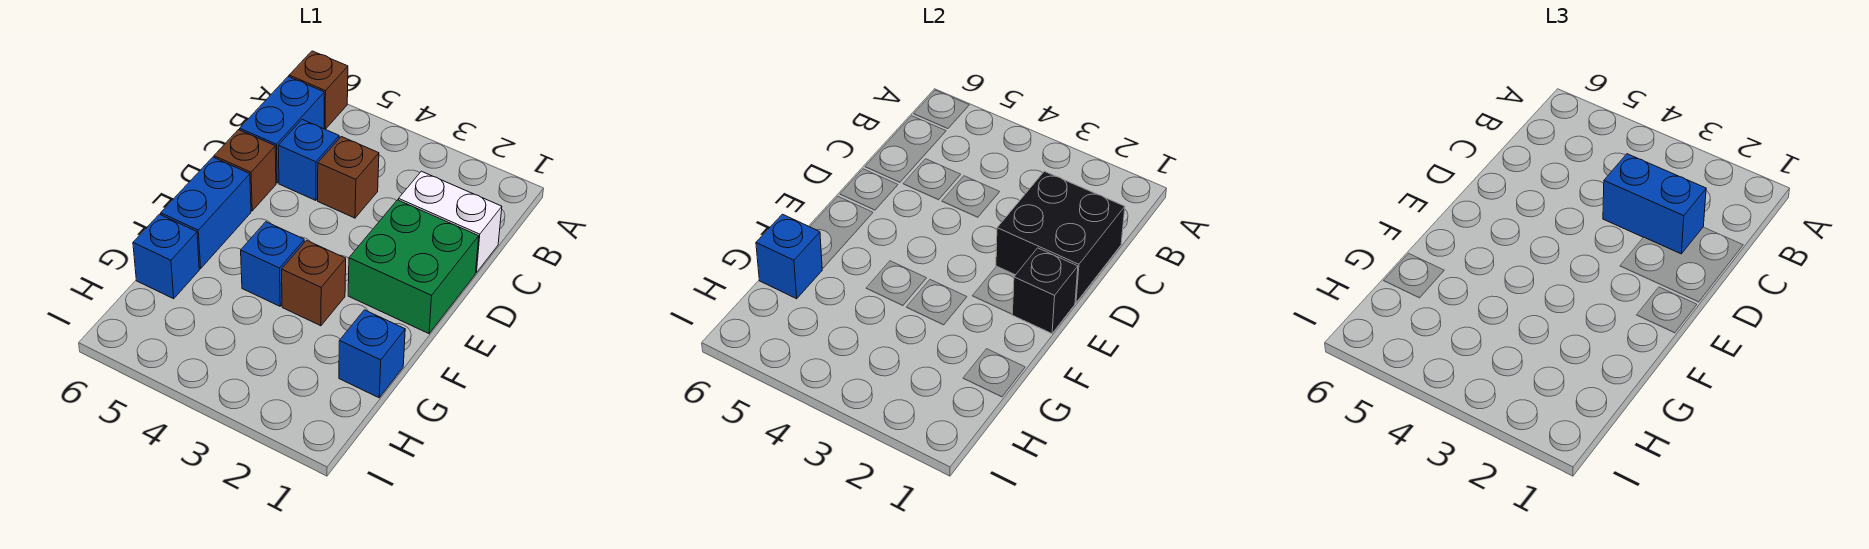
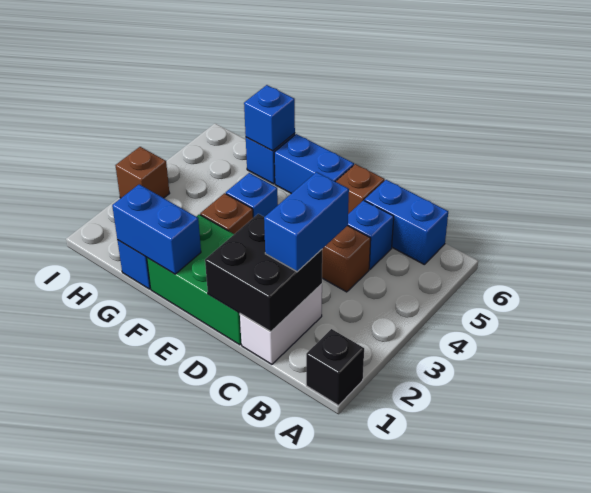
brown brick A6 level 1 -> brown brick I3 level 1
green brick D1:E2 level 1 -> green brick D1:F2 level 1
black brick E1 level 2 -> black brick A1 level 1
none -> blue brick F1:G1 level 2

